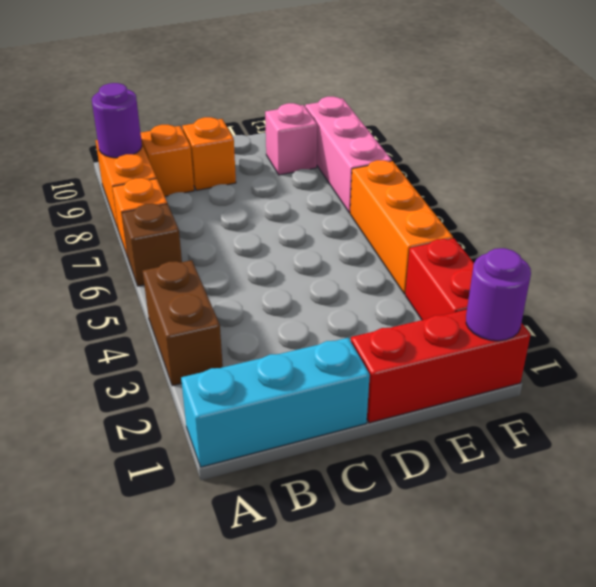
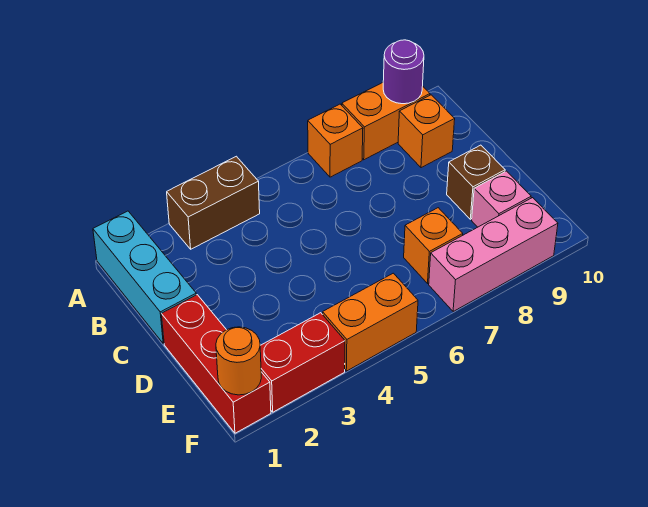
brown brick A6 level 1 -> brown brick D9 level 1
orange brick C9 level 1 -> orange brick E7 level 1
purple round brick F1 level 2 -> orange round brick F1 level 2
orange brick F4:F6 level 1 -> orange brick F4:F5 level 1

